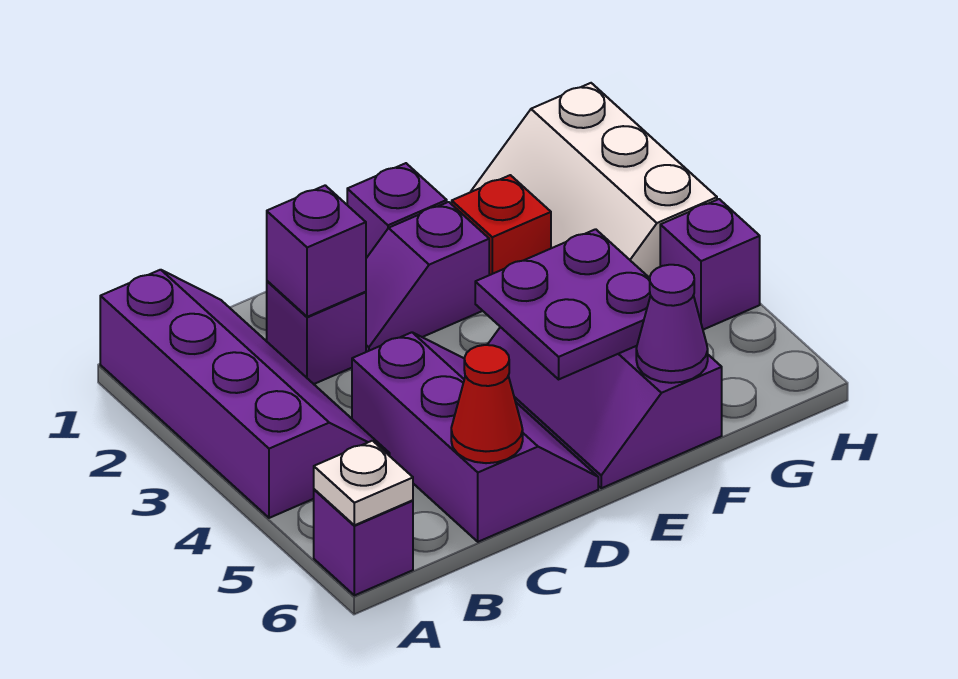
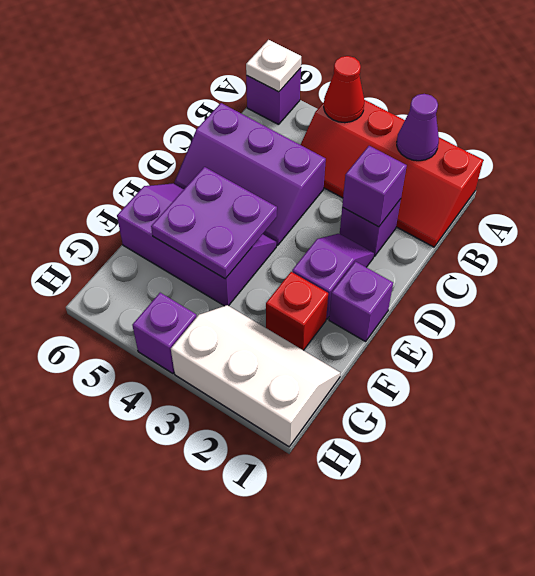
purple slope A1:B4 level 1 top A -> red slope A1:B4 level 1 top A
red cone C6 level 2 -> red cone A4 level 2
purple cone F6 level 2 -> purple cone A2 level 2

